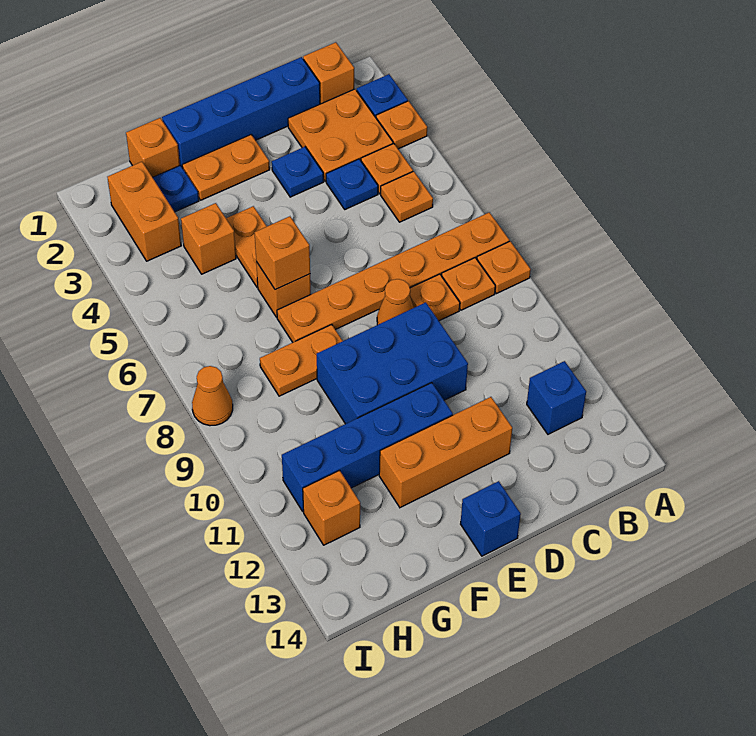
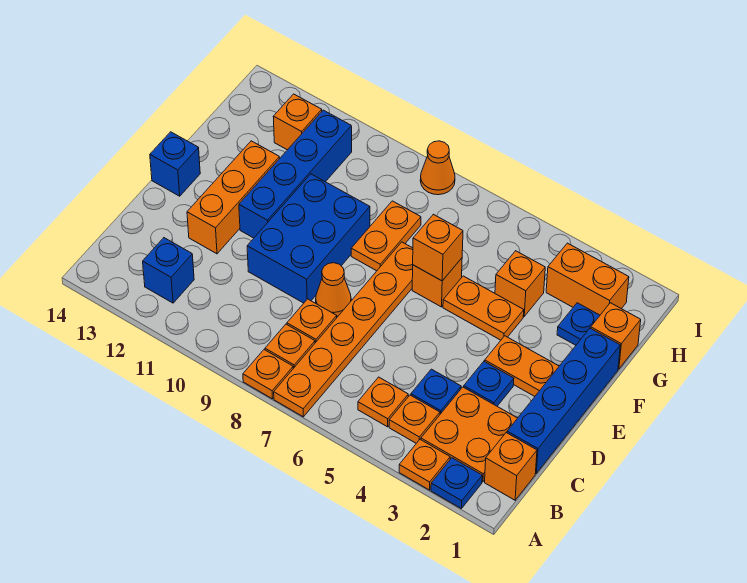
orange plate E2:F2 level 1 -> orange plate E2:E3 level 1

